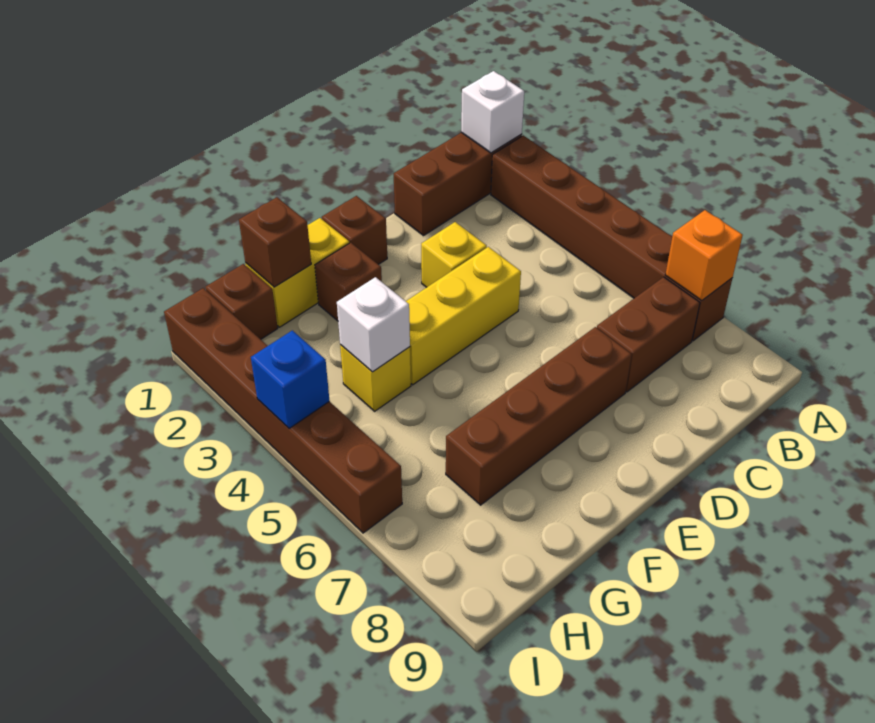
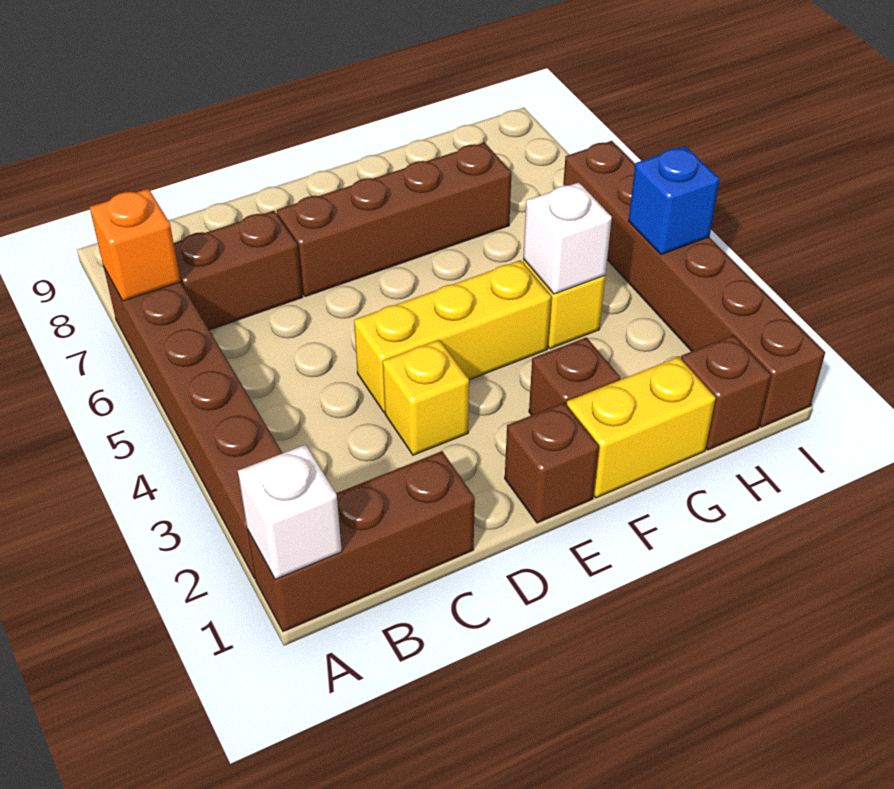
brown brick G1 level 2 -> none

